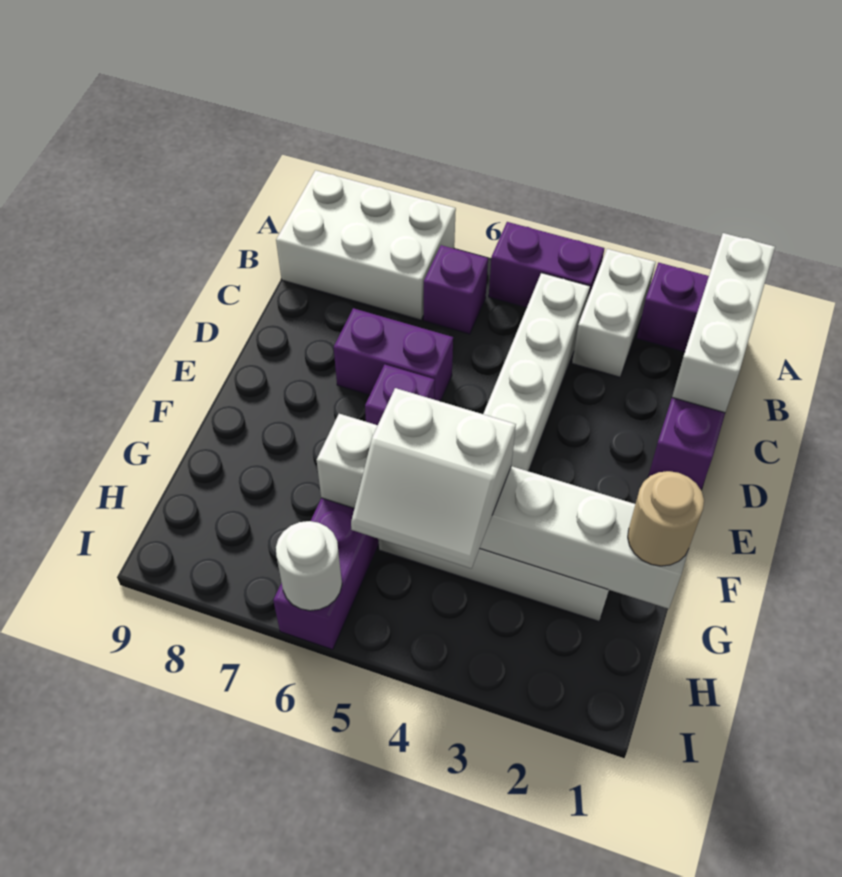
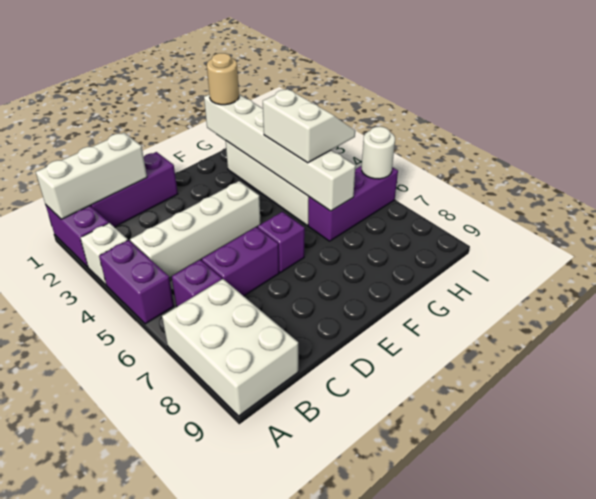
white brick A3:B3 level 1 -> white brick A3 level 1
purple brick D6:D7 level 1 -> purple brick C6:D6 level 1

